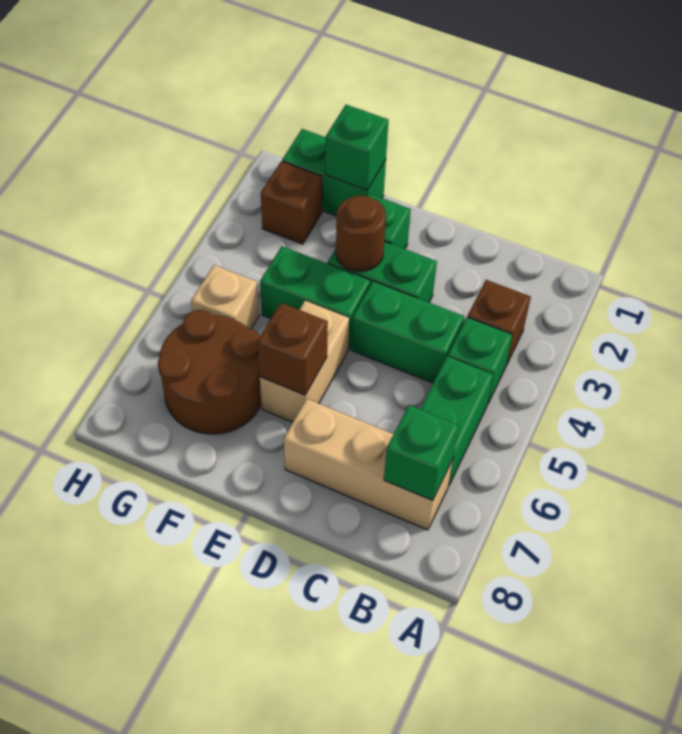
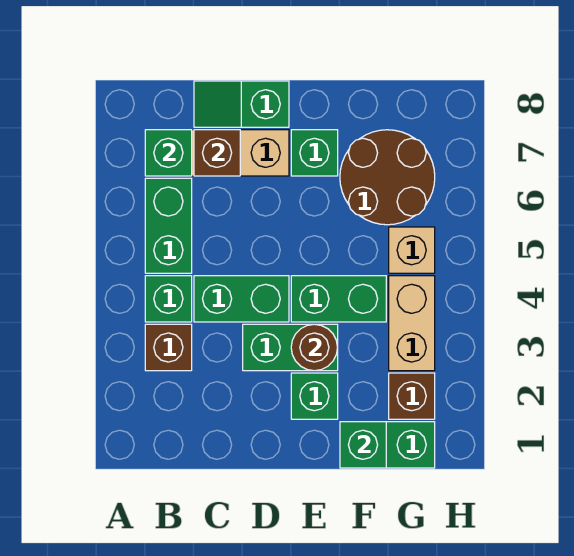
none -> green slope C8:D8 level 1 top D
tan brick E5:E6 level 1 -> tan brick G3:G4 level 1
brown brick E6 level 2 -> brown brick C7 level 2
none -> green brick E7 level 1

